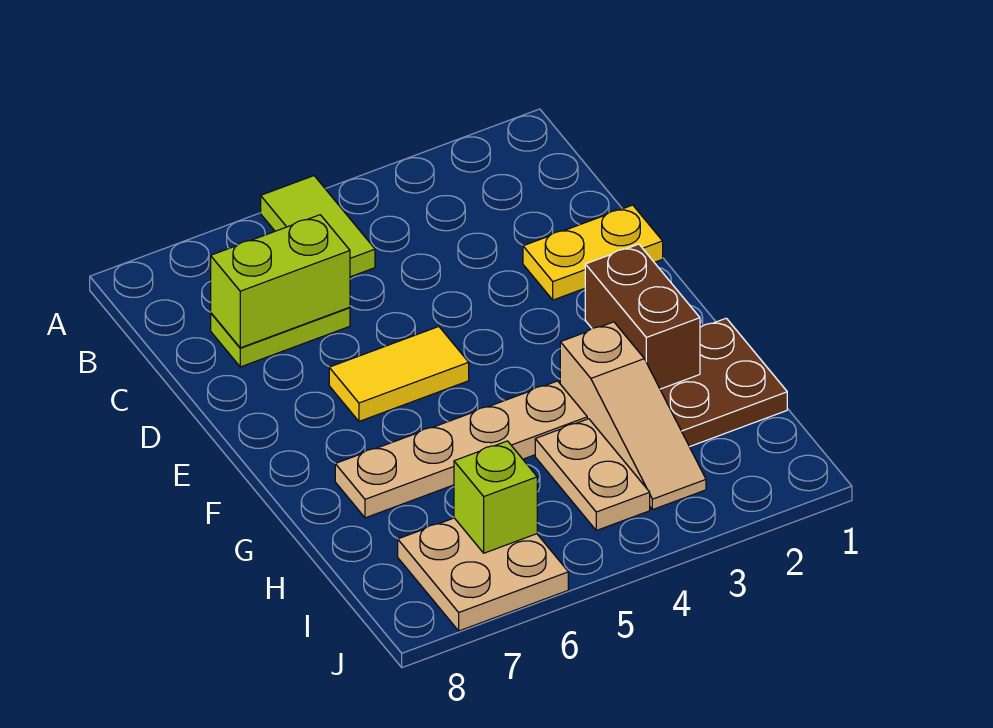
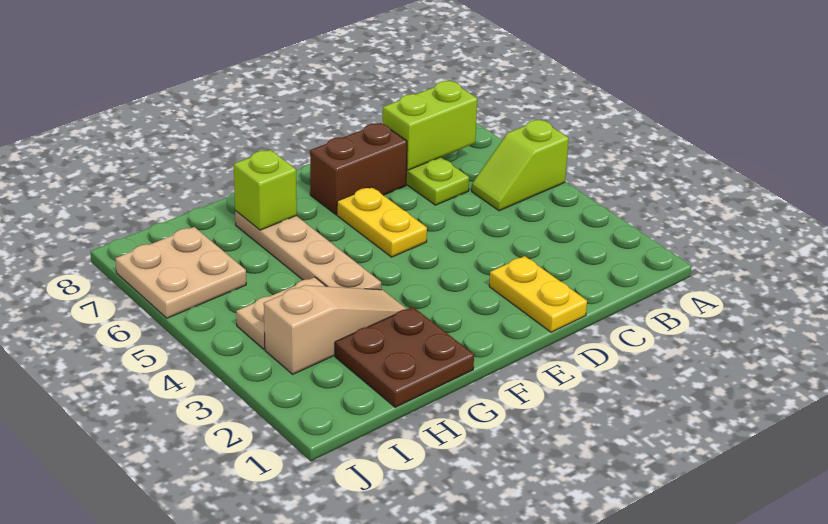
lime tile A5:B5 level 1 -> lime slope A5:B5 level 1 top A
lime brick C6:C7 level 2 -> lime brick B7:C7 level 2
yellow tile E5:E6 level 1 -> yellow plate E5:E6 level 1
brown brick F2:G2 level 2 -> brown brick D7:E7 level 1
tan slope G3:I3 level 1 top G -> tan slope G3:I3 level 1 top I
lime brick I6 level 2 -> lime brick G7 level 2

